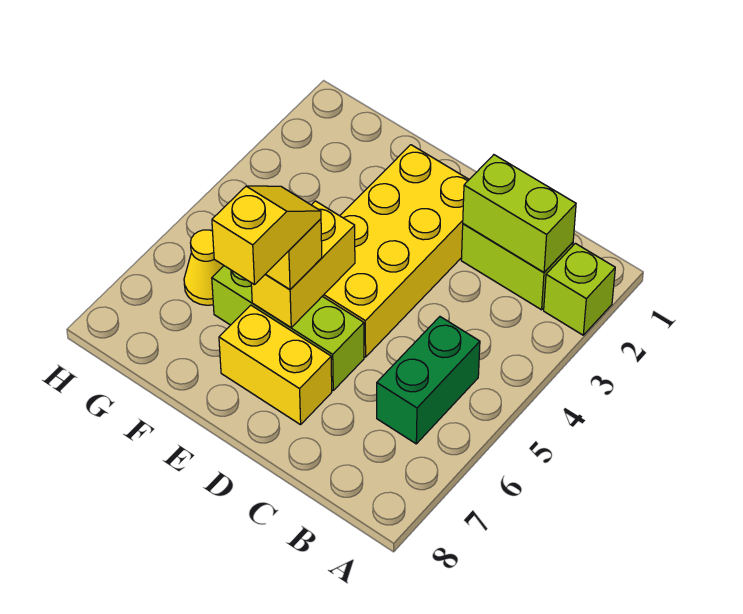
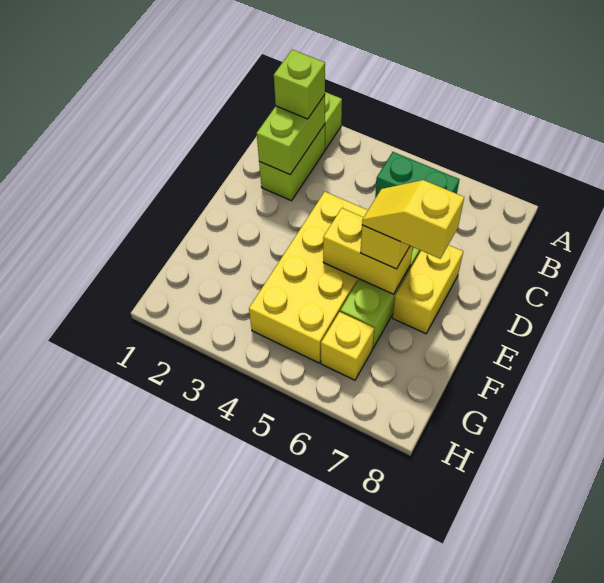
none -> lime brick B2 level 3
yellow brick D2:E5 level 1 -> yellow brick D4:G5 level 1
yellow cone G6 level 1 -> yellow brick G6 level 1

